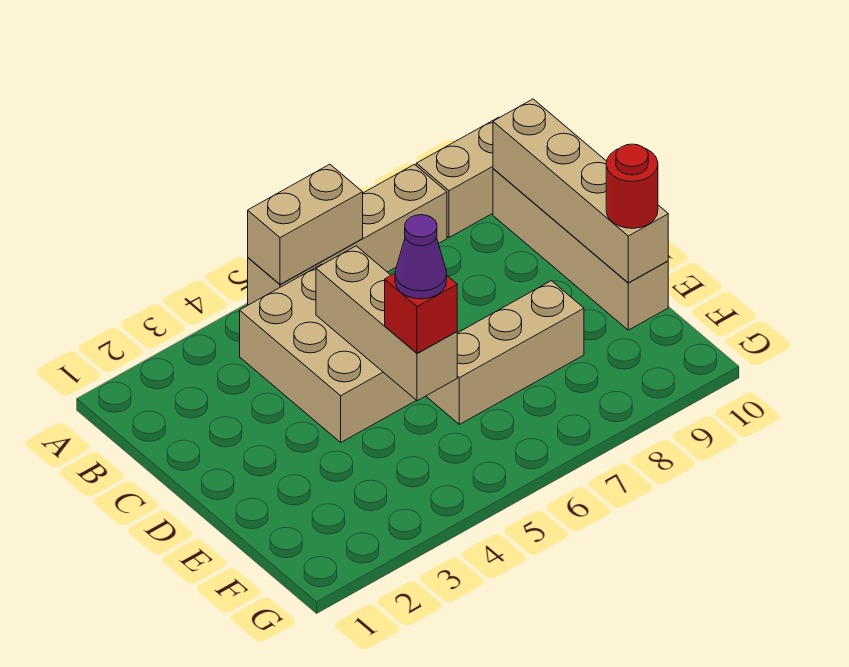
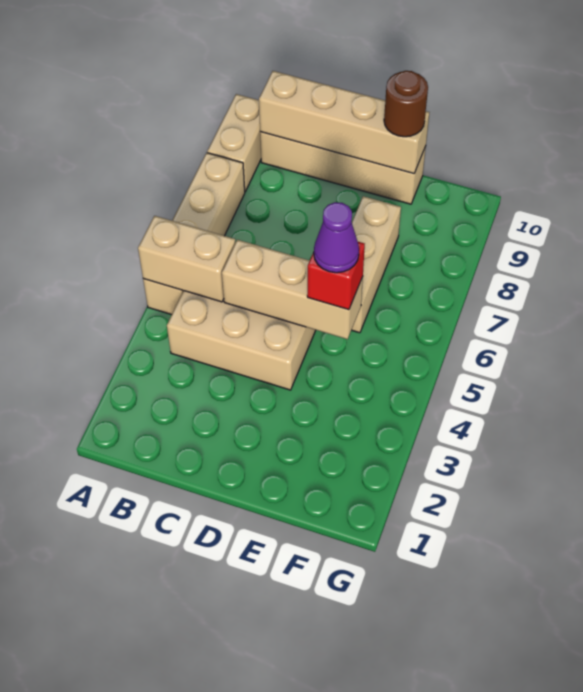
tan brick A5:A6 level 2 -> tan brick A5:B5 level 2
red round brick E10 level 3 -> brown round brick E10 level 3

